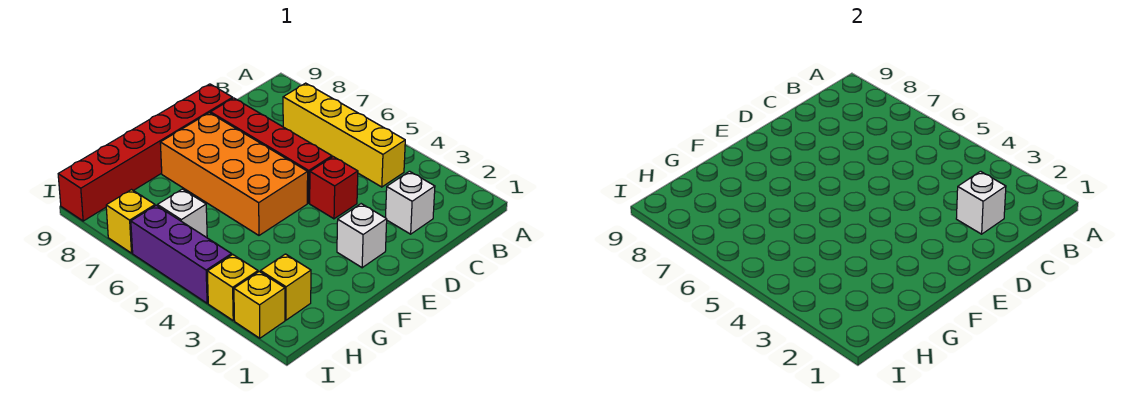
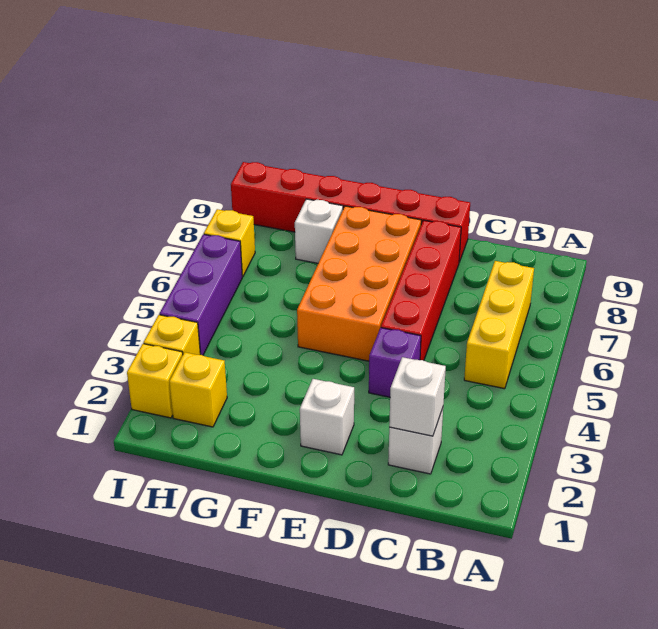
yellow brick B4:B7 level 1 -> yellow brick B5:B7 level 1
red brick D4 level 1 -> purple brick D4 level 1
white brick H6 level 1 -> white brick G8 level 1

